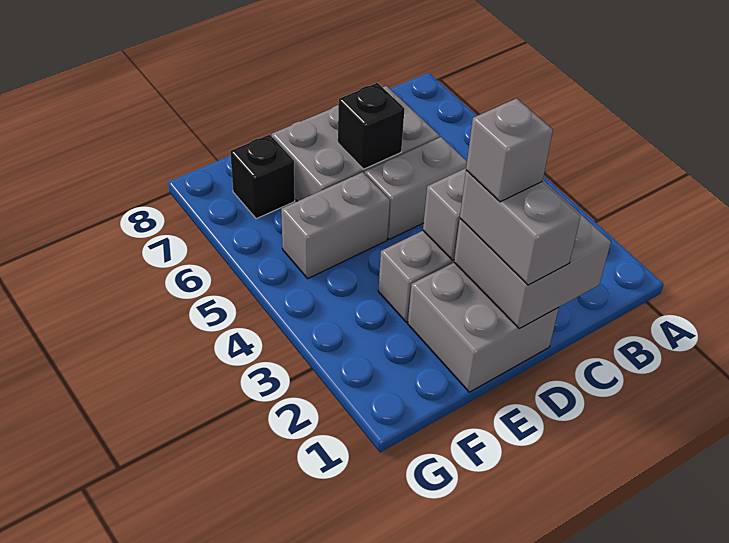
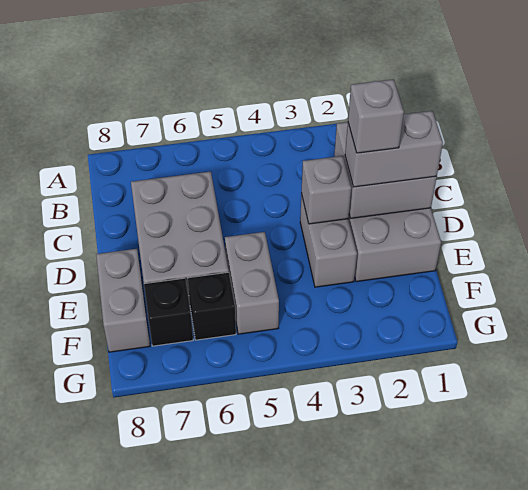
grey brick C5:D5 level 1 -> grey brick E8:F8 level 1
black brick D6 level 2 -> black brick F6 level 1

